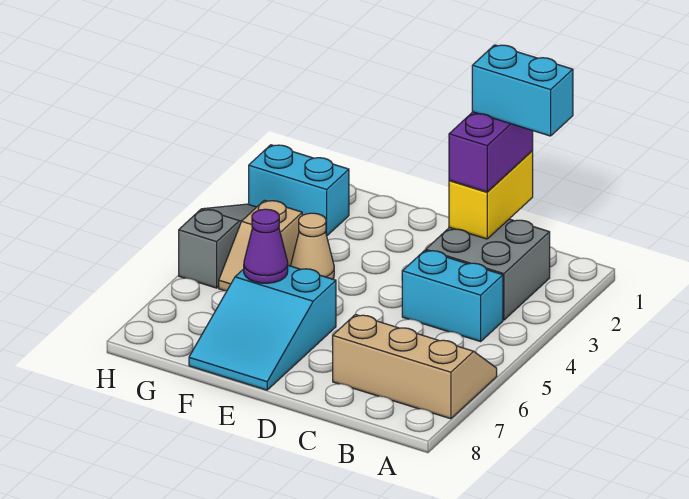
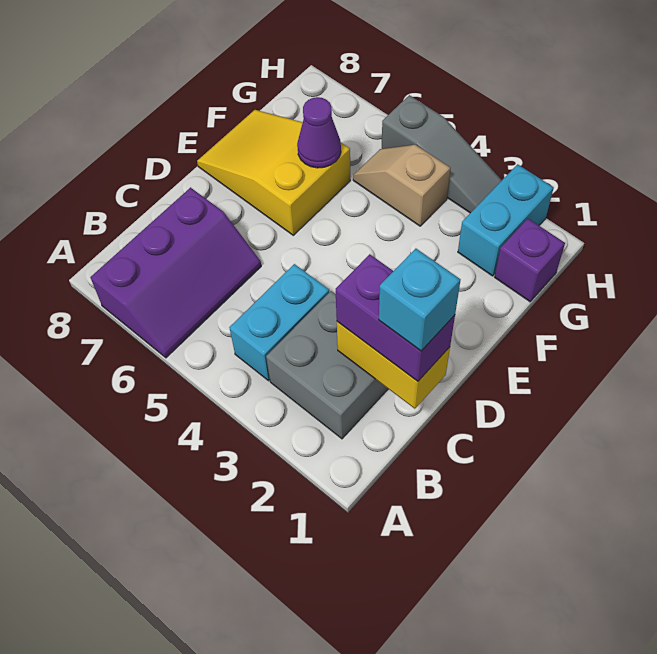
tan slope A6:C7 level 1 top 7 -> purple slope A6:C7 level 1 top 7
cyan brick B1:C1 level 4 -> cyan brick C1 level 4
cyan slope E6:F8 level 1 top 6 -> yellow slope E6:F8 level 1 top 6
tan cone F4 level 1 -> none
none -> purple brick G1 level 1

